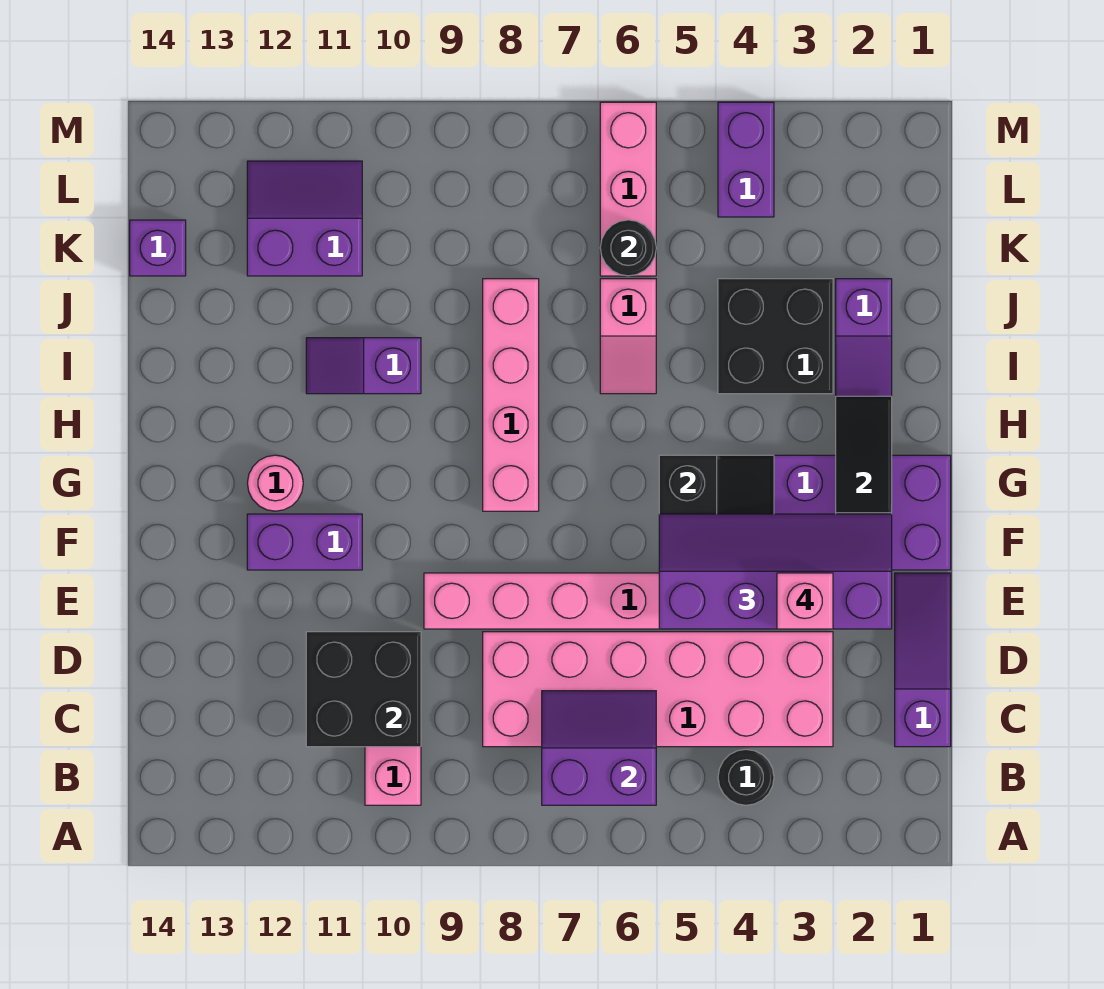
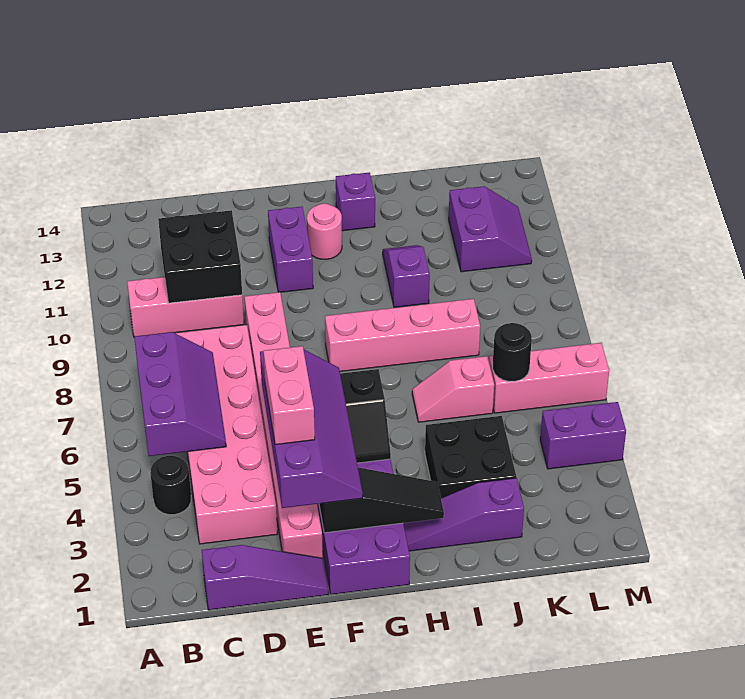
purple slope B6:C7 level 2 top B -> purple slope B5:C7 level 2 top B
pink brick E3 level 4 -> pink brick E3:E4 level 4
purple brick K14 level 1 -> purple brick H13 level 1

